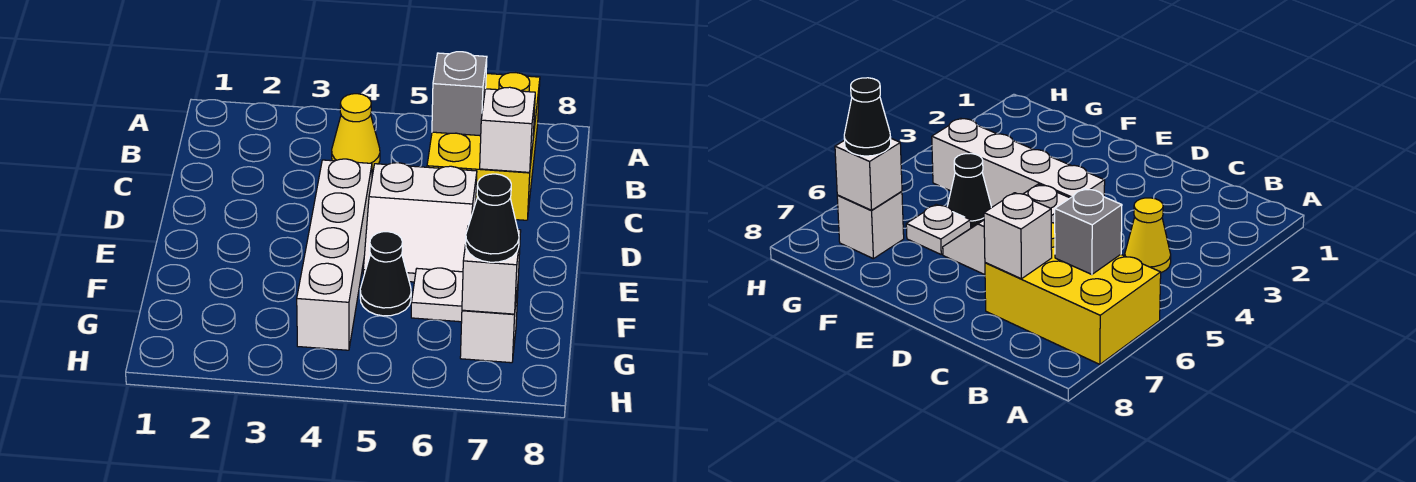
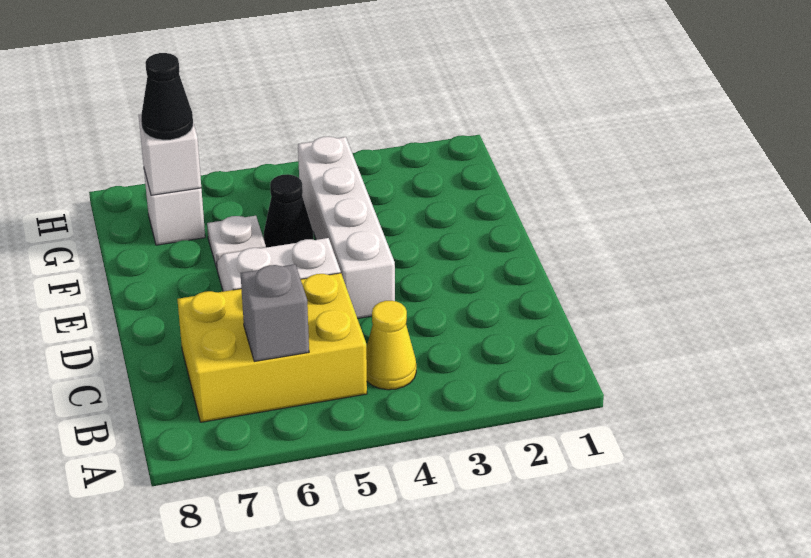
yellow brick A6:C7 level 1 -> yellow brick B5:C7 level 1
white brick C7 level 2 -> none

